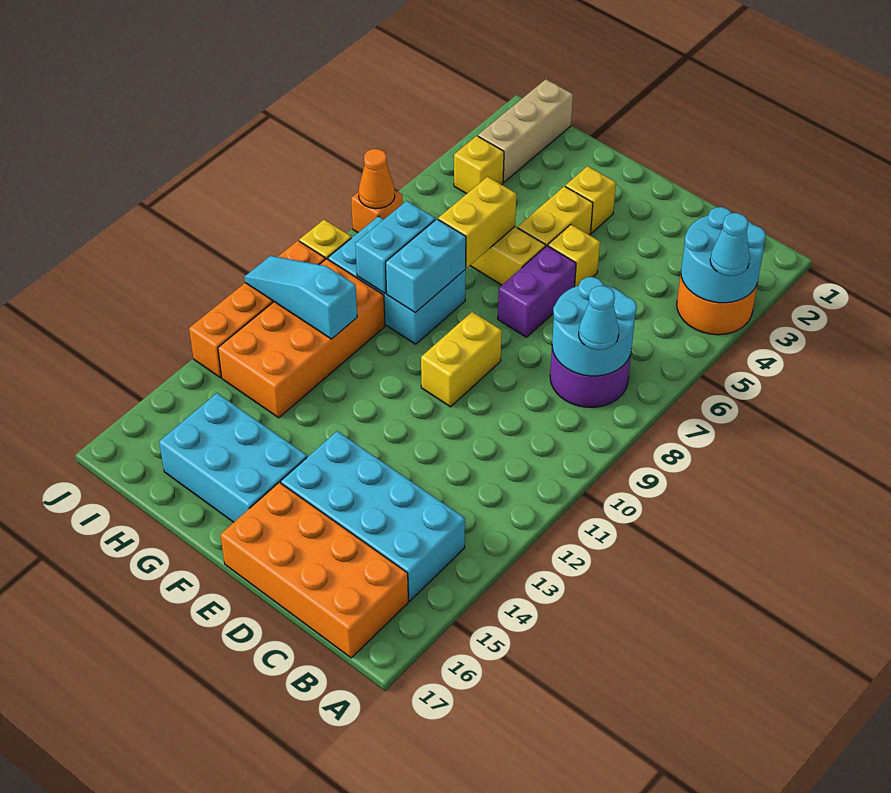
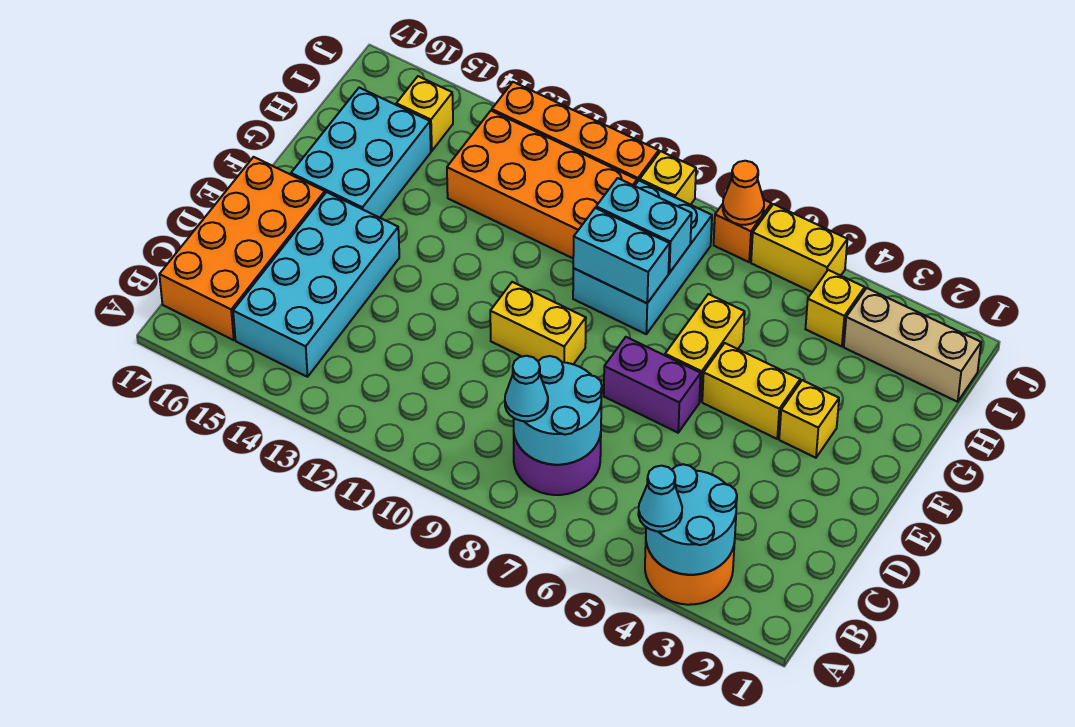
yellow brick E5 level 1 -> yellow brick I15 level 1
yellow brick G6:G7 level 2 -> yellow brick J5:J6 level 1
cyan slope H11:J11 level 2 top H -> none

